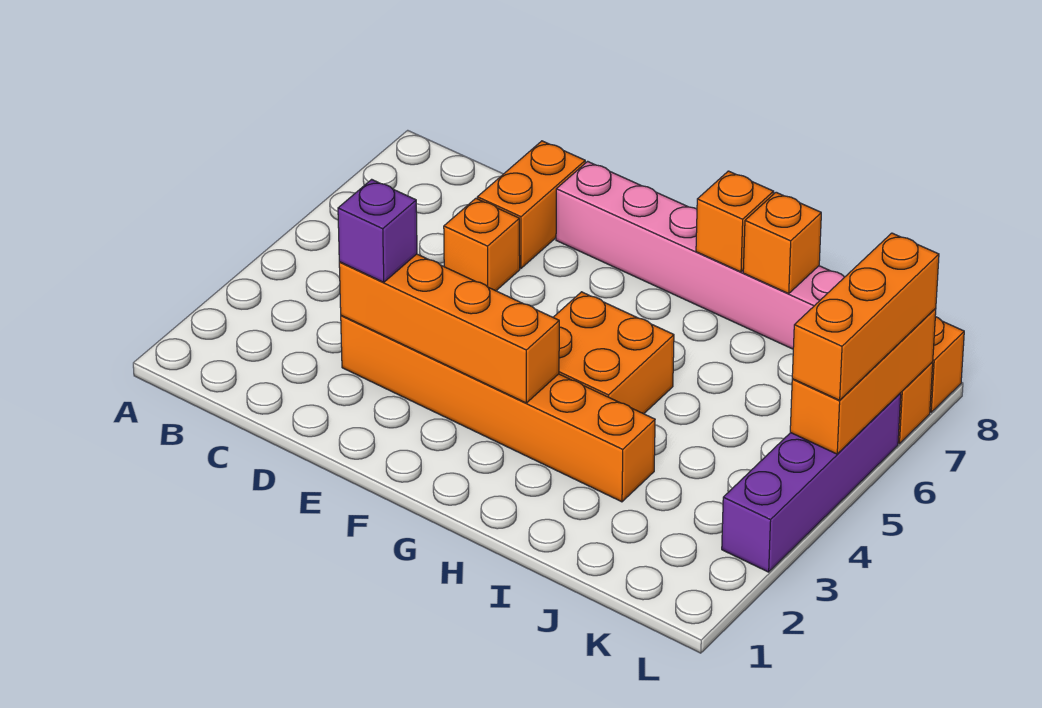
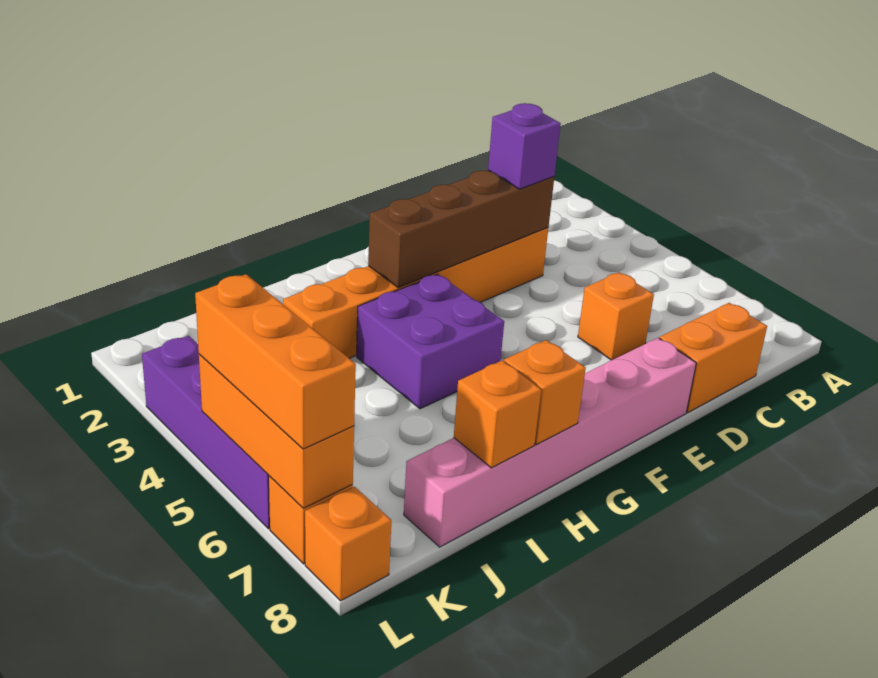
orange brick D3:G3 level 2 -> brown brick D3:G3 level 2
orange brick D7:D8 level 1 -> orange brick C8:D8 level 1
orange brick G4:H5 level 1 -> purple brick G4:H5 level 1

